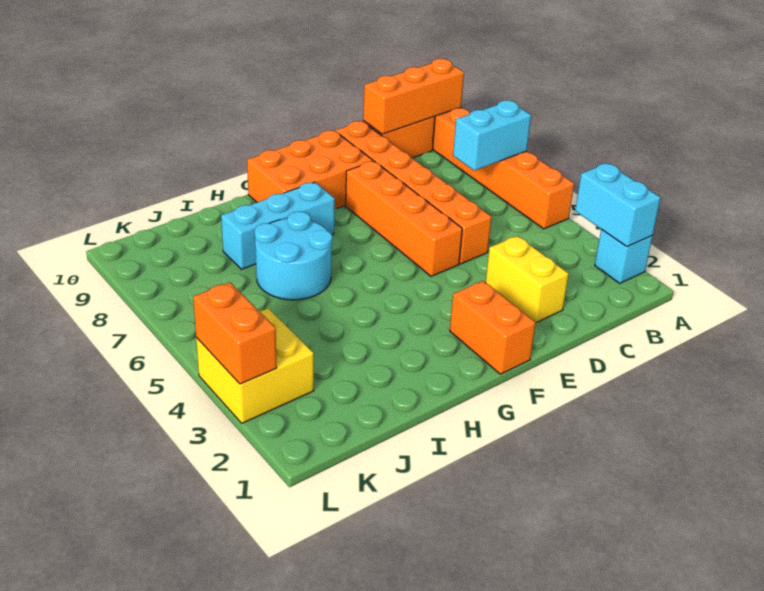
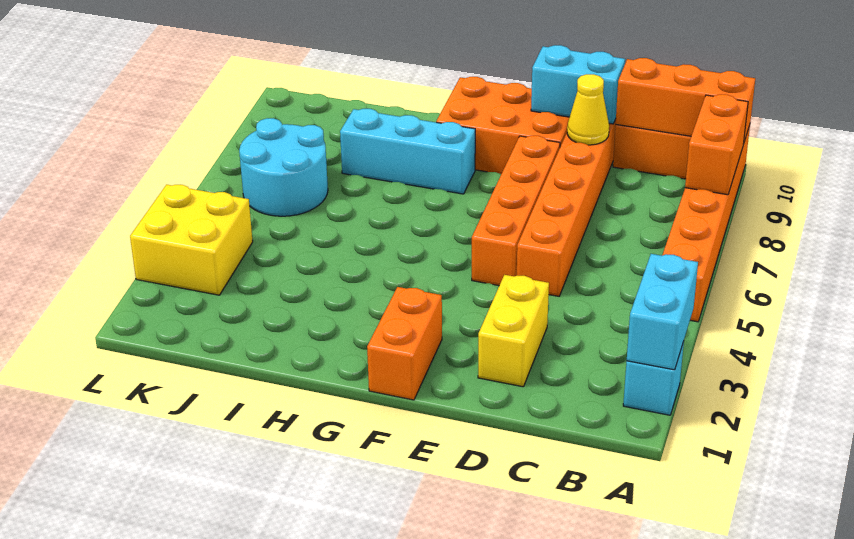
cyan brick A7:B7 level 2 -> cyan brick D10:E10 level 2
none -> yellow cone D9 level 2
cyan round brick H6:I7 level 1 -> cyan round brick J6:K7 level 1
orange brick L3:L4 level 2 -> orange brick A8:A9 level 2

